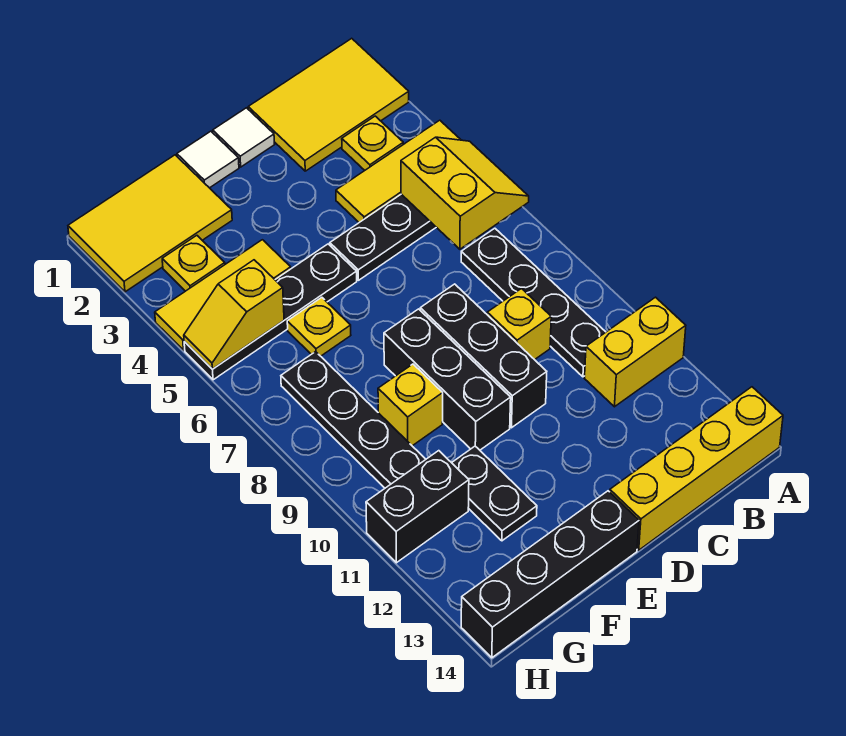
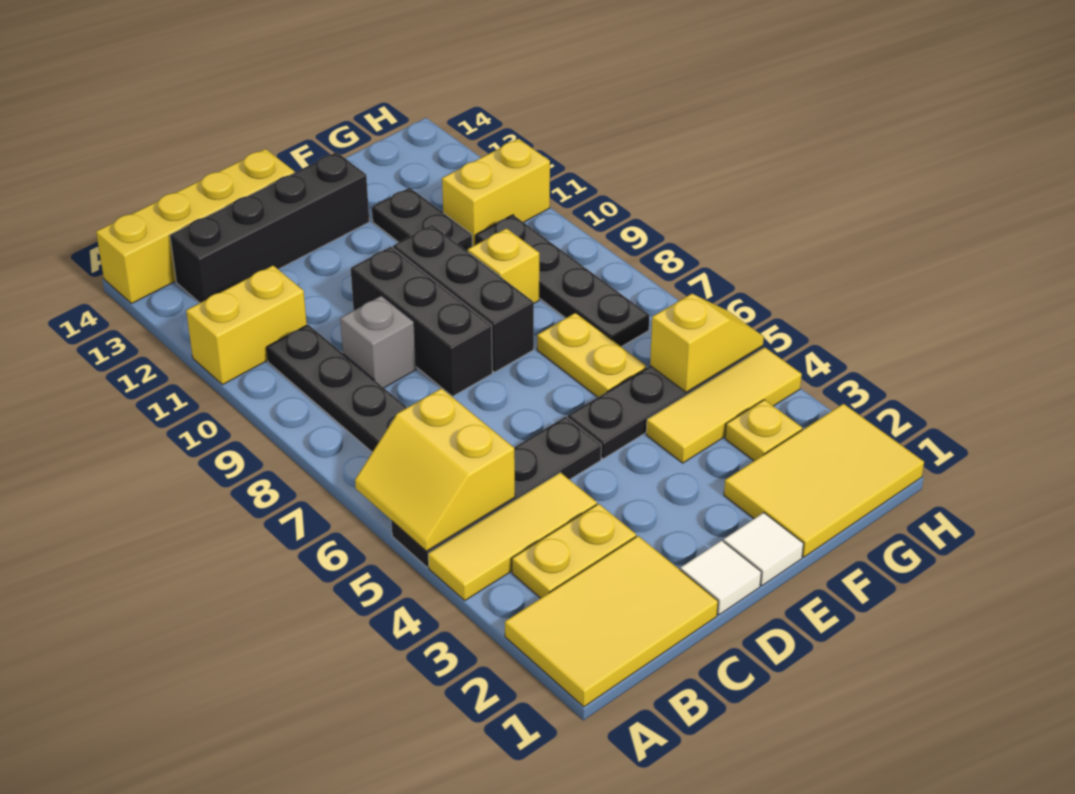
yellow plate B3 level 1 -> yellow plate B3:C3 level 1
yellow brick C9 level 1 -> grey brick C9 level 1
black brick E14:H14 level 1 -> black brick B13:E13 level 1
yellow plate F6 level 1 -> yellow plate F6:F7 level 1
black brick G11:H11 level 1 -> yellow brick G11:H11 level 1

